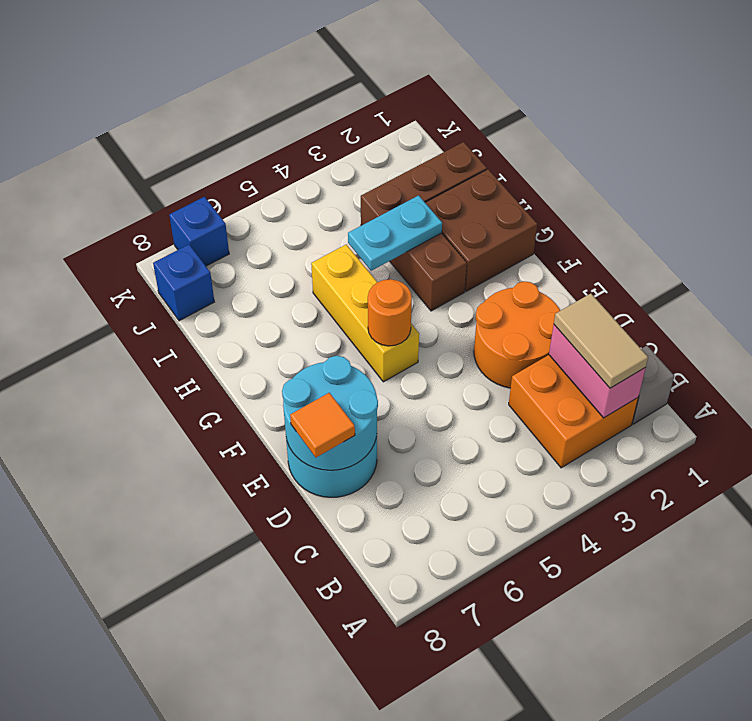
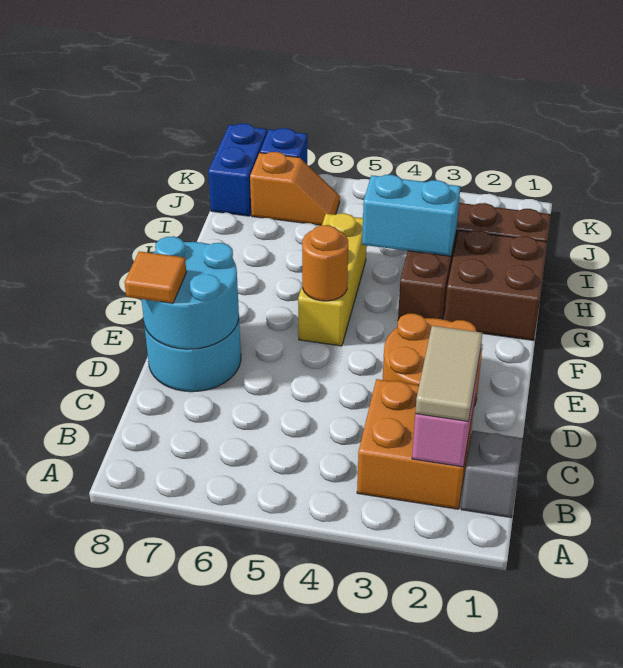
cyan plate H3:H4 level 2 -> cyan brick H3:H4 level 2
none -> orange slope J6:J7 level 1 top 7
blue brick J8 level 1 -> blue brick J8:K8 level 1

